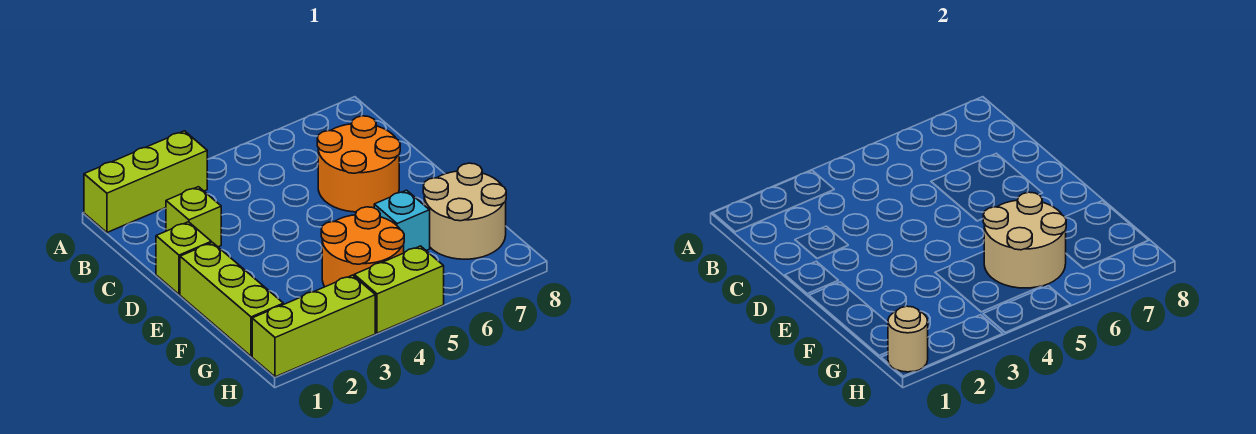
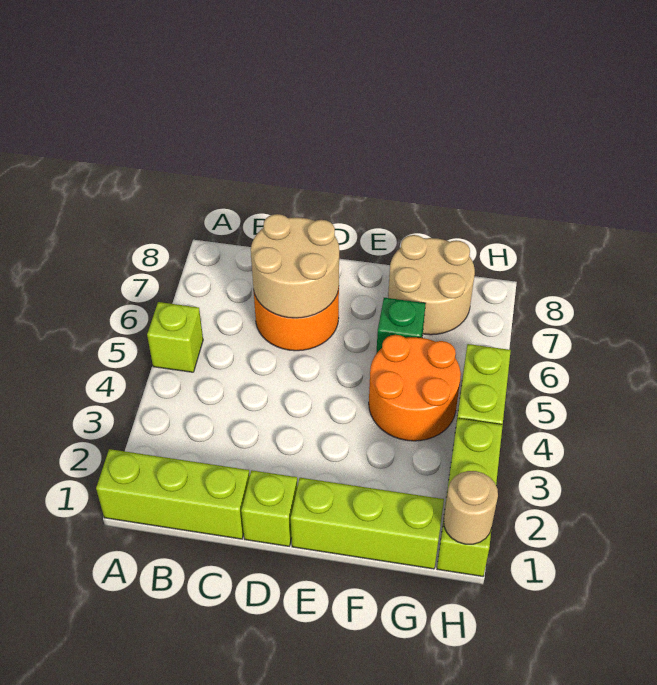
lime brick A1:A3 level 1 -> lime brick A1:C1 level 1
lime brick C2 level 1 -> lime brick A5 level 1
tan round brick F5:G6 level 2 -> tan round brick C6:D7 level 2
cyan brick F6 level 1 -> green brick F6 level 1

